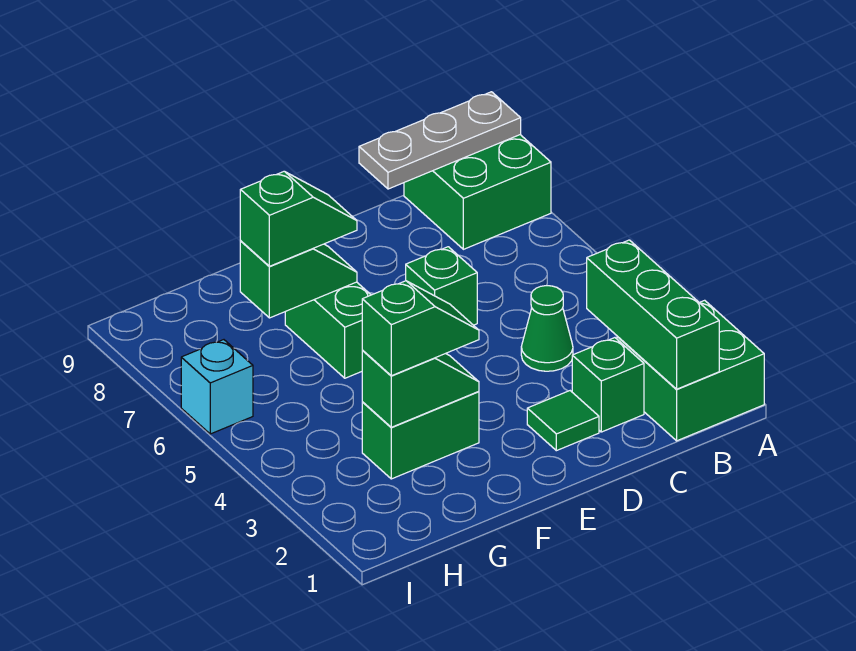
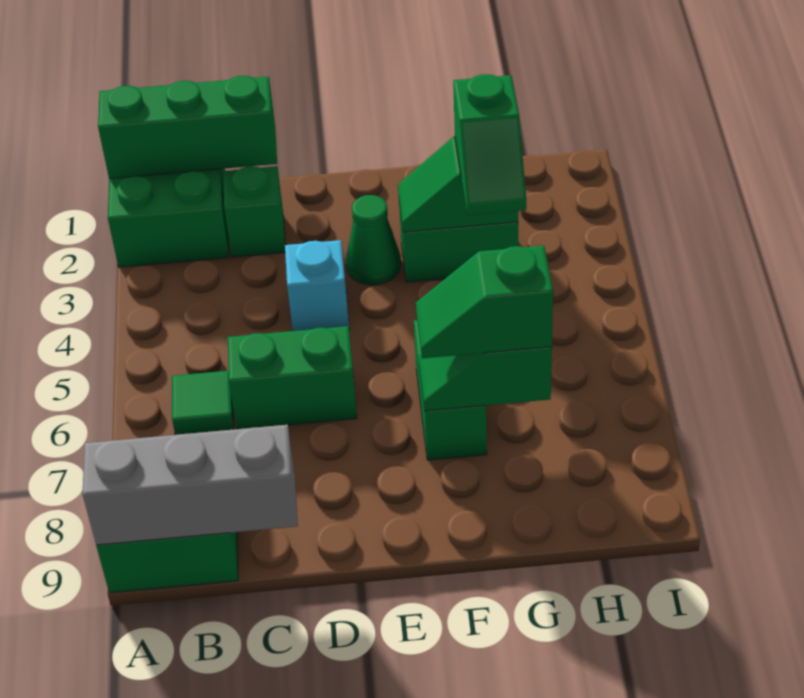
grey plate A9:C9 level 2 -> grey brick A9:C9 level 2
green brick B1:B3 level 2 -> green brick A1:C1 level 2
green cone C4 level 1 -> green cone E3 level 1
green tile D2 level 1 -> green tile B6 level 1
green brick D6 level 1 -> green brick C6:D6 level 1
green slope F3:G3 level 3 top G -> green slope G3:G4 level 3 top 3
cyan brick I6 level 1 -> cyan brick D4 level 1

